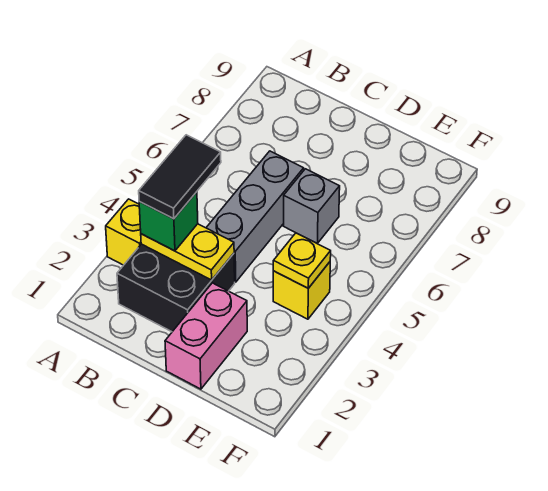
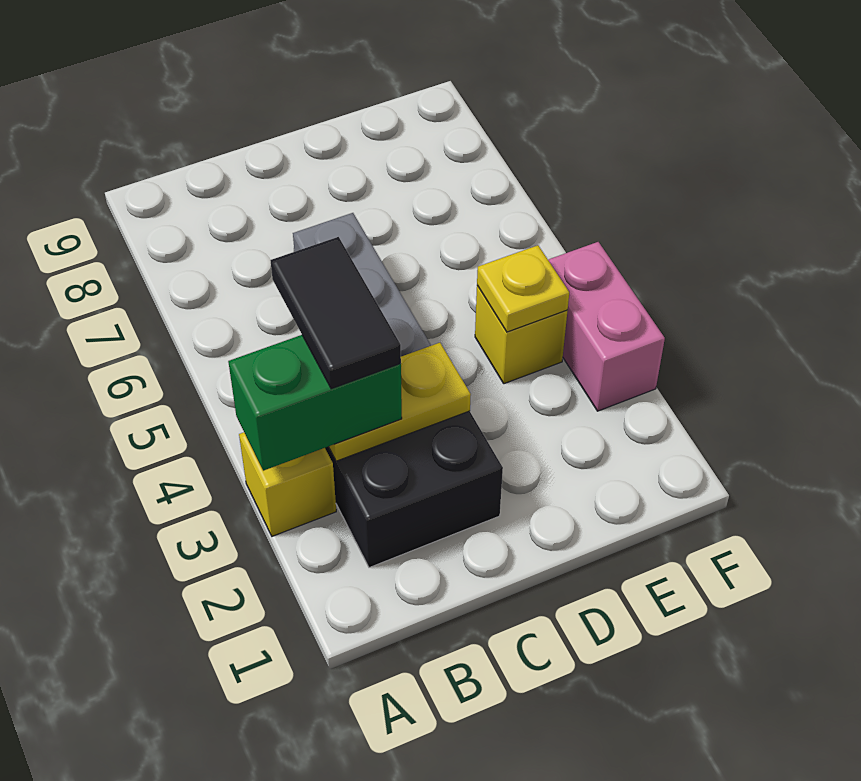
green brick B3 level 3 -> green brick A3:B3 level 3
pink brick D1:D2 level 1 -> pink brick F3:F4 level 1
grey brick D6 level 1 -> none

